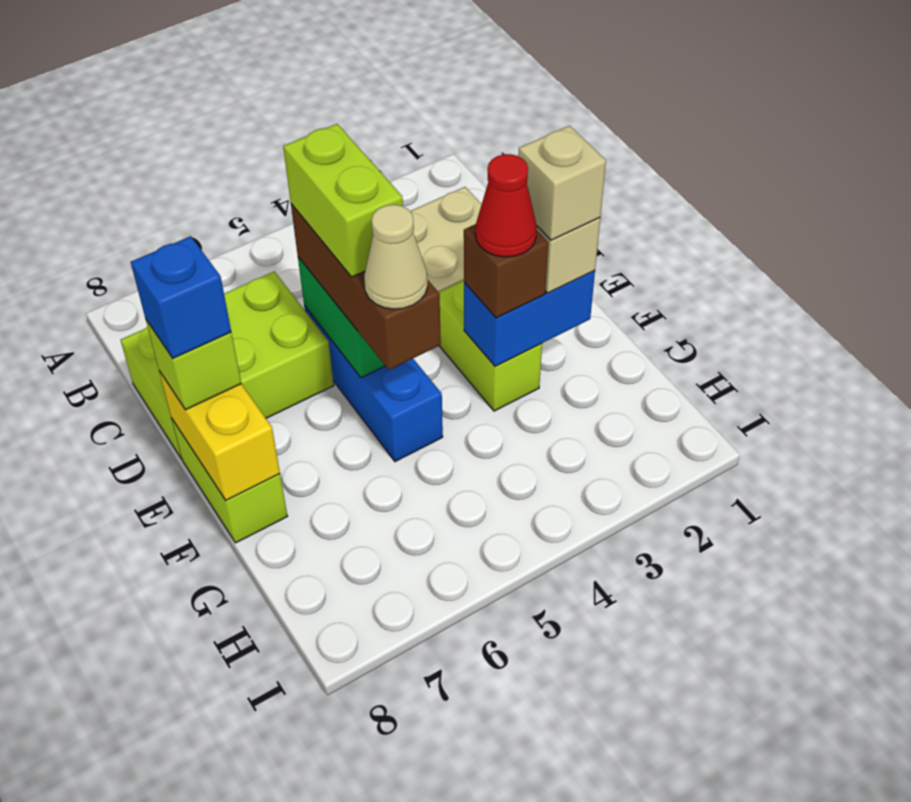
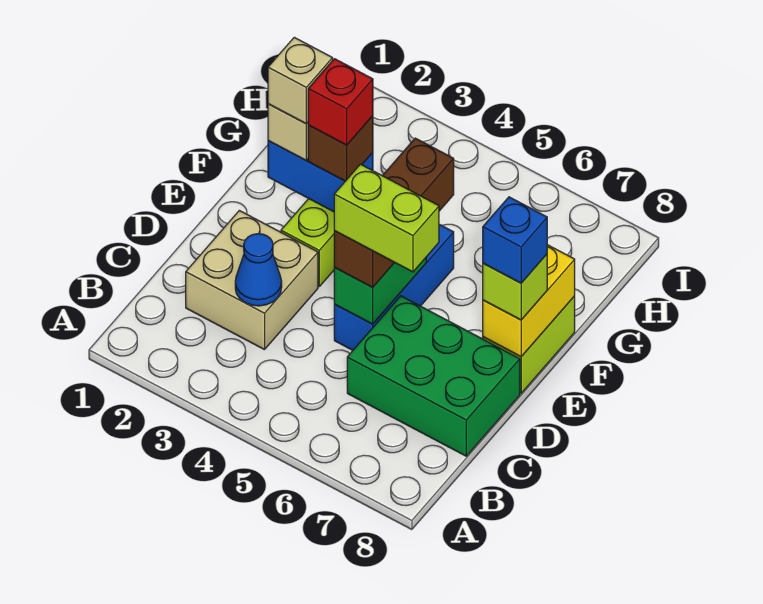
none -> blue cone C3 level 2
lime brick C6:D8 level 1 -> green brick C6:D8 level 1
lime brick D5:E5 level 4 -> lime brick D5:D6 level 4
red cone F3 level 4 -> red brick F3 level 4
tan cone F5 level 4 -> none

